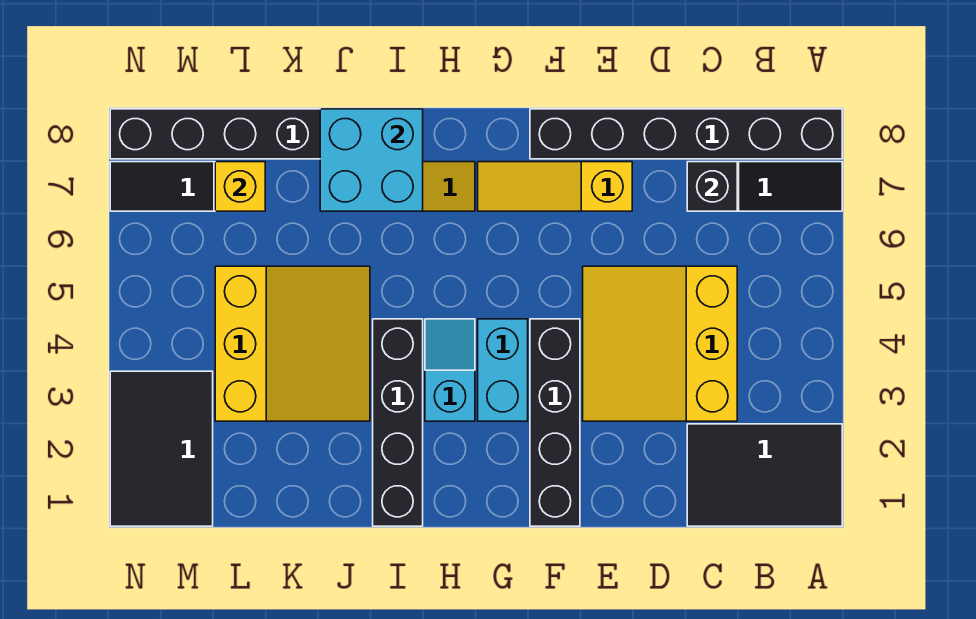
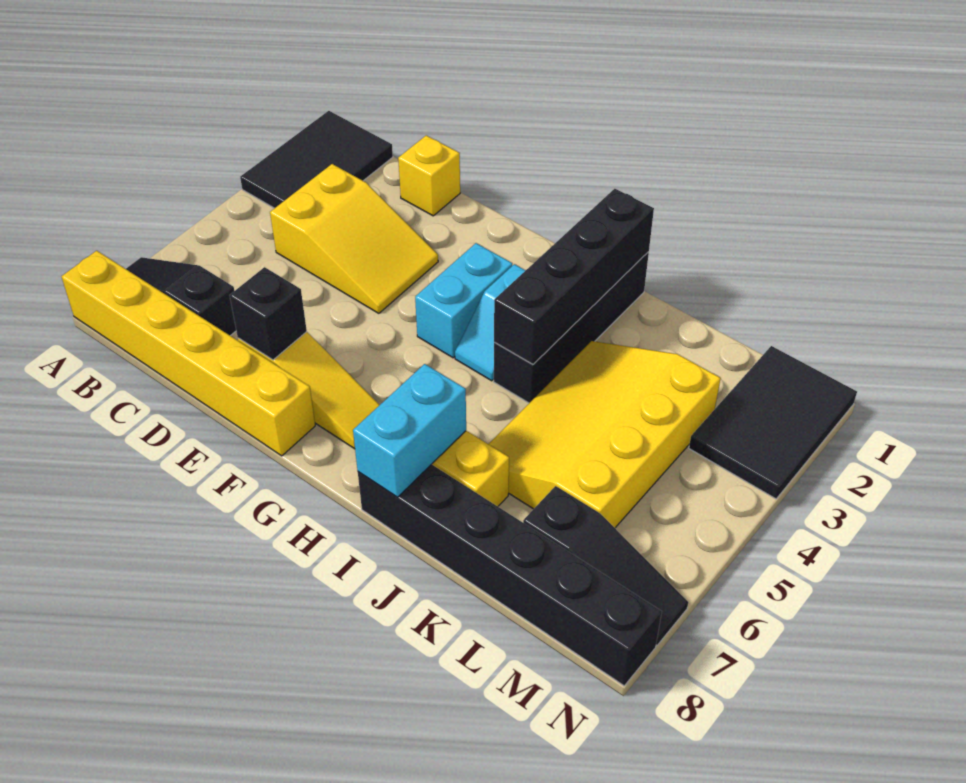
black tile A1:C2 level 1 -> black tile A1:B3 level 1
black brick A8:F8 level 1 -> yellow brick A8:F8 level 1
yellow slope C3:E5 level 1 top C -> yellow slope C3:E4 level 1 top C
black brick C7 level 2 -> black brick E7 level 2
black brick F1:F4 level 1 -> black brick I1:I4 level 2
cyan brick I7:J8 level 2 -> cyan brick I7:I8 level 2
yellow slope J3:L5 level 1 top L -> yellow slope J3:L6 level 1 top L
yellow brick L7 level 2 -> yellow brick D1 level 1

